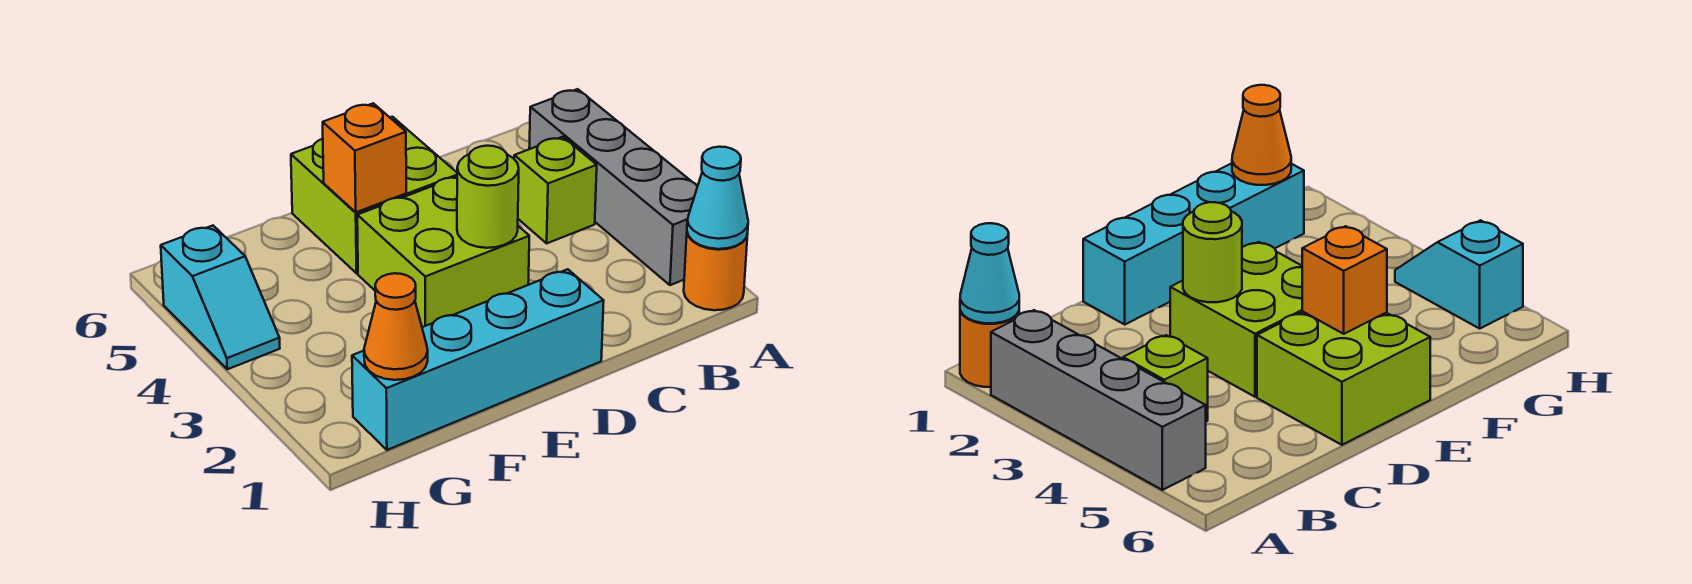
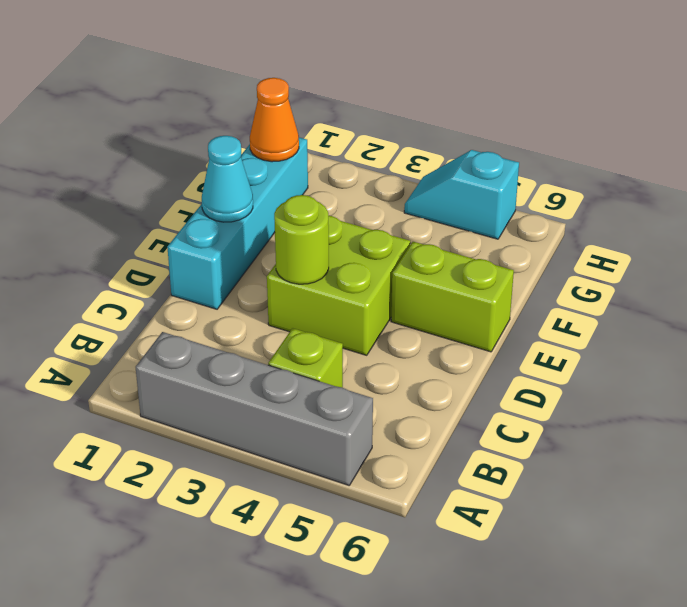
orange round brick A1 level 1 -> none
cyan cone A1 level 2 -> cyan cone E1 level 2
lime brick D5:E6 level 1 -> lime brick E5:E6 level 1
orange brick E5 level 2 -> none

